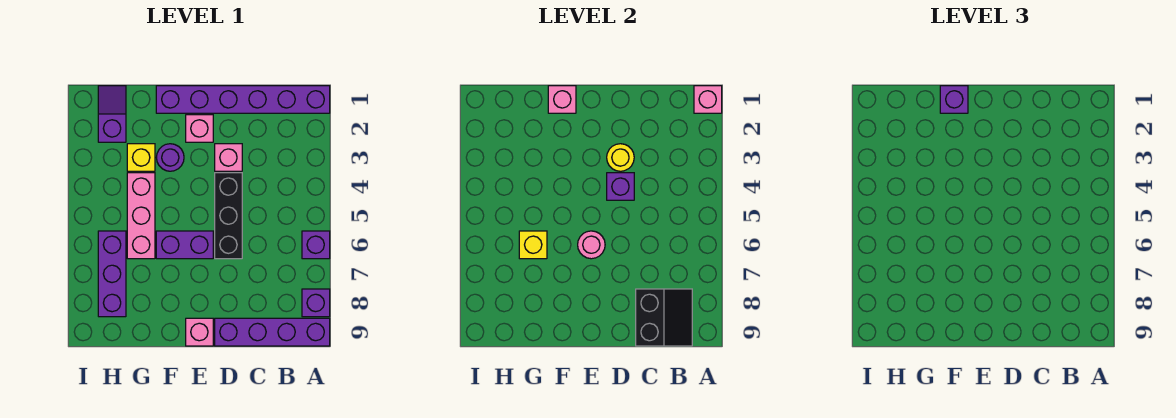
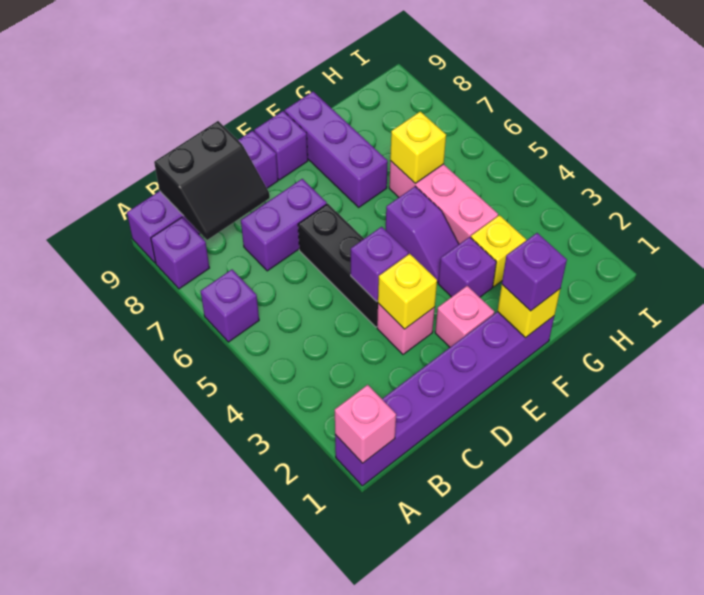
black slope B8:C9 level 2 top C -> black slope B8:C9 level 2 top 9
yellow round brick D3 level 2 -> yellow brick D3 level 2
purple brick E6:F6 level 1 -> purple brick C7:D7 level 1
pink round brick E6 level 2 -> none
pink brick E9 level 1 -> purple brick E9 level 1
pink brick F1 level 2 -> yellow brick F1 level 2
purple round brick F3 level 1 -> purple brick F3 level 1
purple slope H1:H2 level 1 top 2 -> purple slope F4:F5 level 1 top 5
purple brick H6:H8 level 1 -> purple brick F7:F9 level 1

